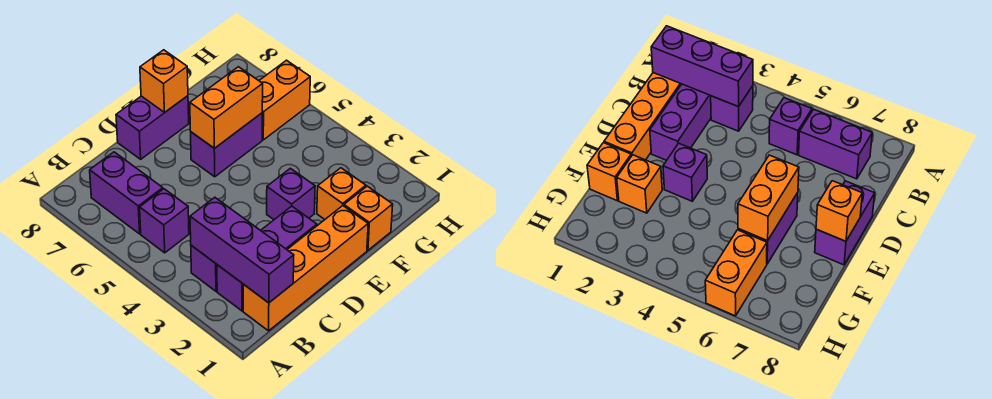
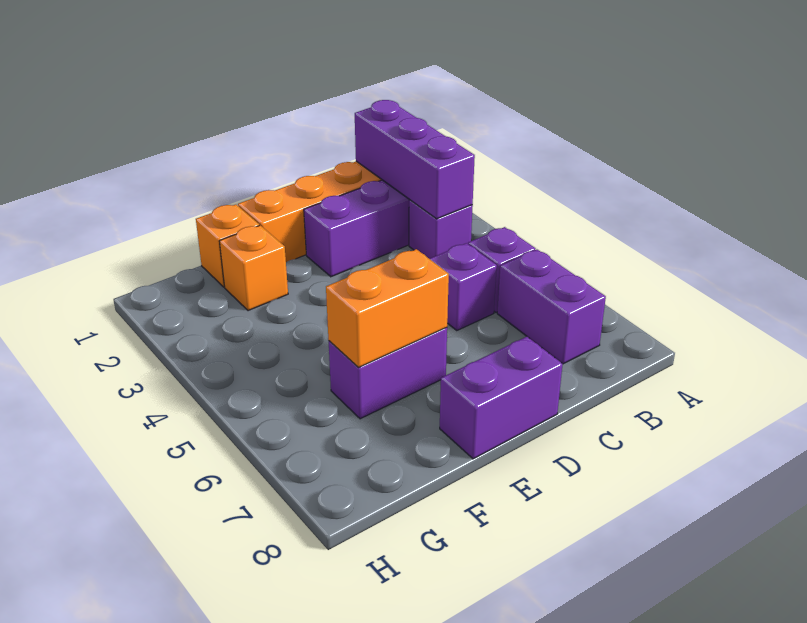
purple brick E3 level 1 -> purple brick C5 level 1
orange brick E8 level 2 -> none
orange brick G6:H6 level 1 -> none

